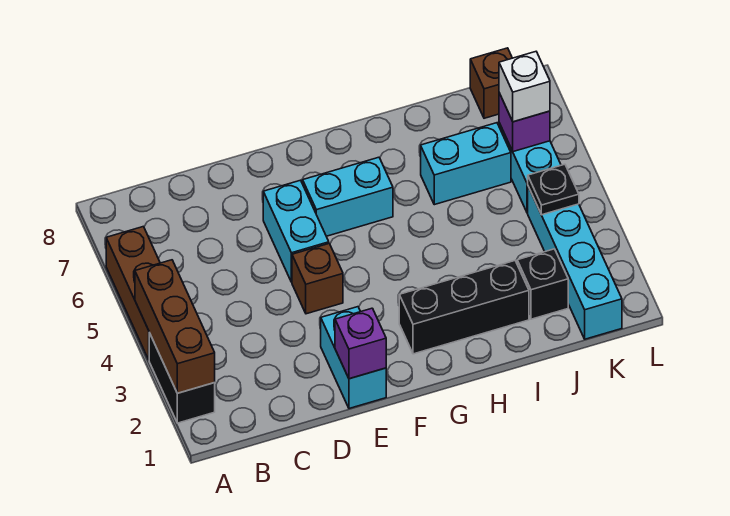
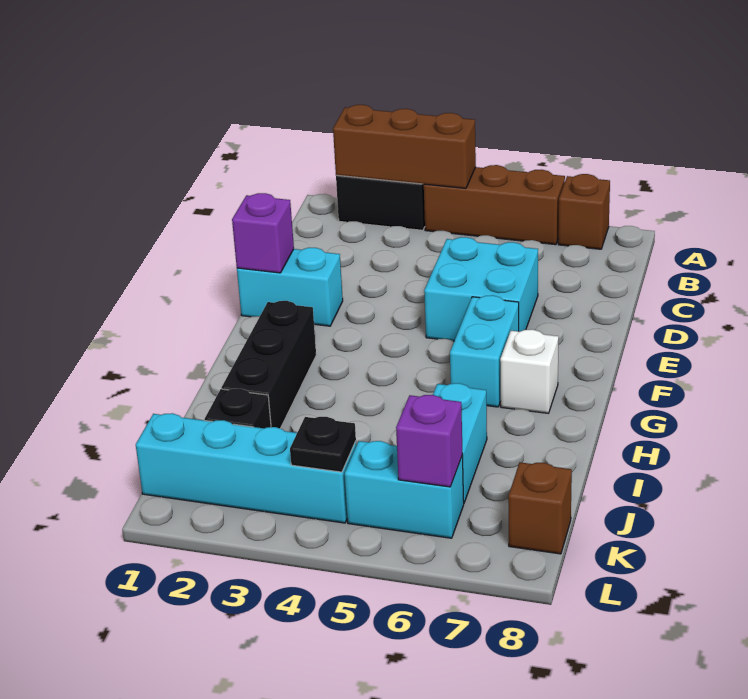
brown brick E4 level 1 -> brown brick A7 level 1
cyan brick E5:E6 level 1 -> cyan brick D5:E6 level 1
white brick K6 level 3 -> white brick G7 level 1

